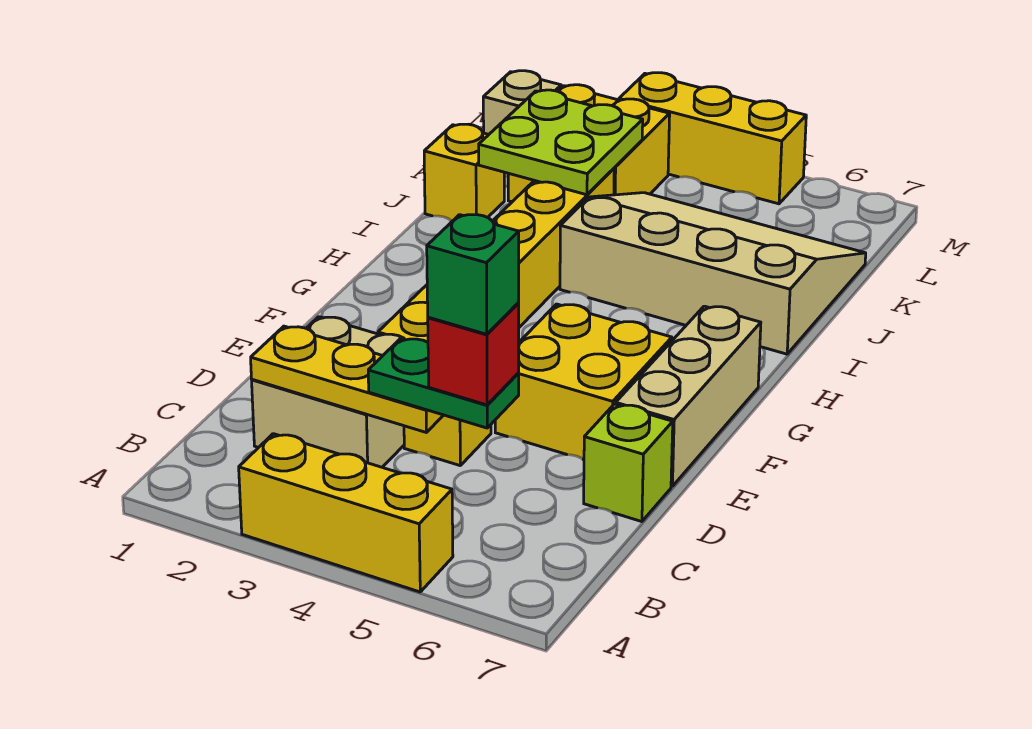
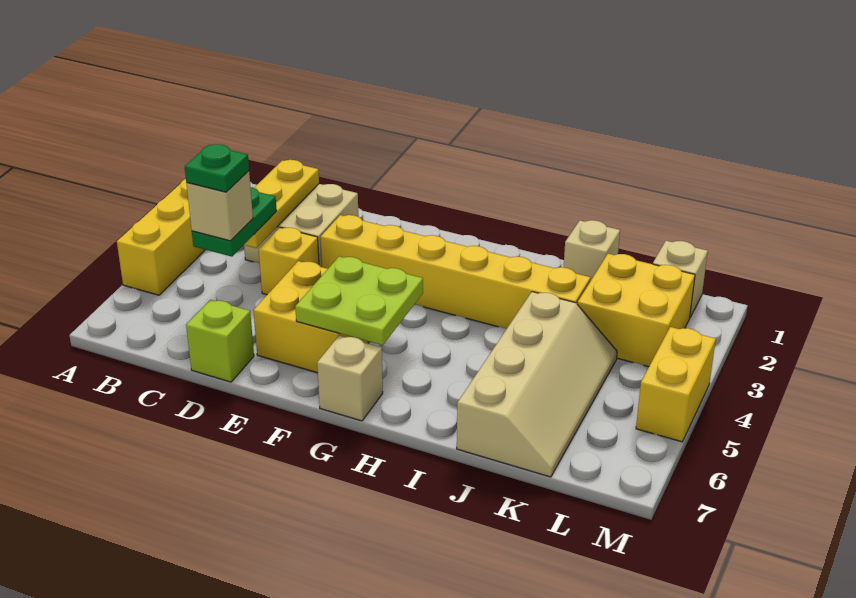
red brick C5 level 4 -> tan brick C5 level 4
green brick C5 level 5 -> green plate C5 level 5
tan brick E7:G7 level 1 -> tan brick G7 level 1
tan slope I4:K7 level 1 top I -> tan slope J4:K7 level 1 top J
yellow brick J1 level 1 -> tan brick J1 level 1
lime plate J2:K3 level 2 -> lime plate F5:G6 level 2
yellow brick M3:M5 level 1 -> yellow brick M4:M5 level 1

